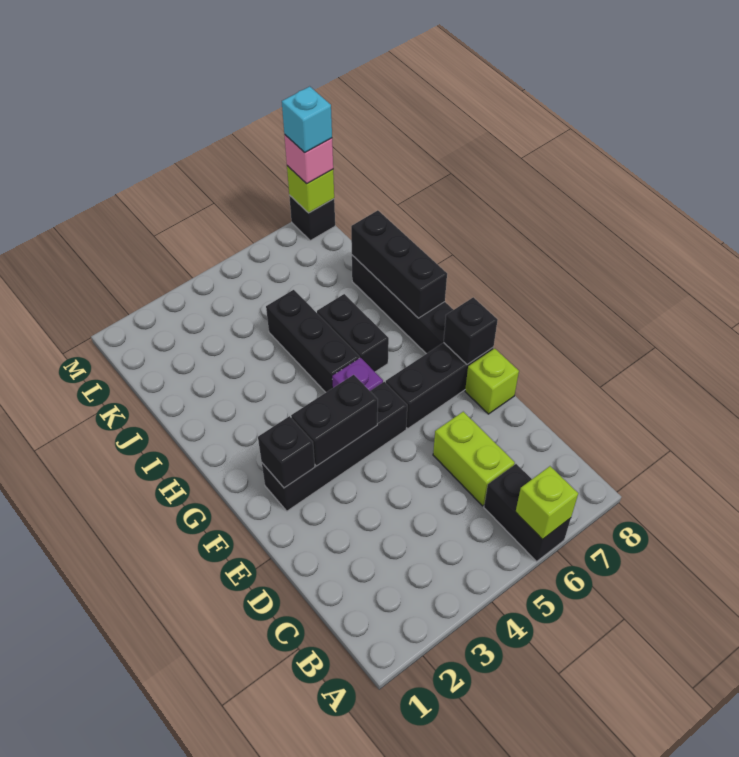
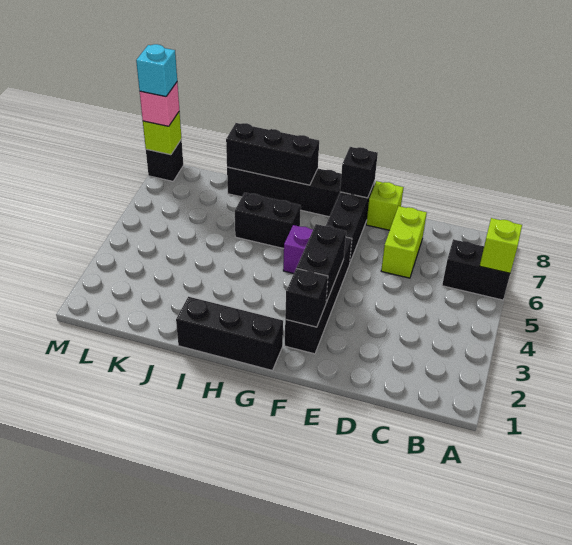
lime brick C6:D6 level 1 -> lime brick D6:D7 level 1
black brick H5:J5 level 1 -> black brick G1:I1 level 1

